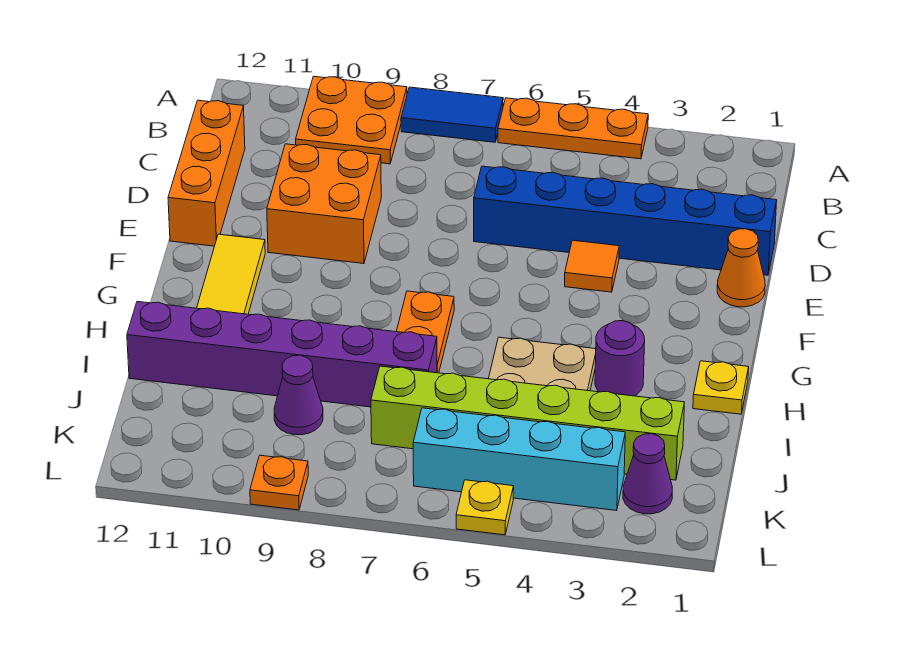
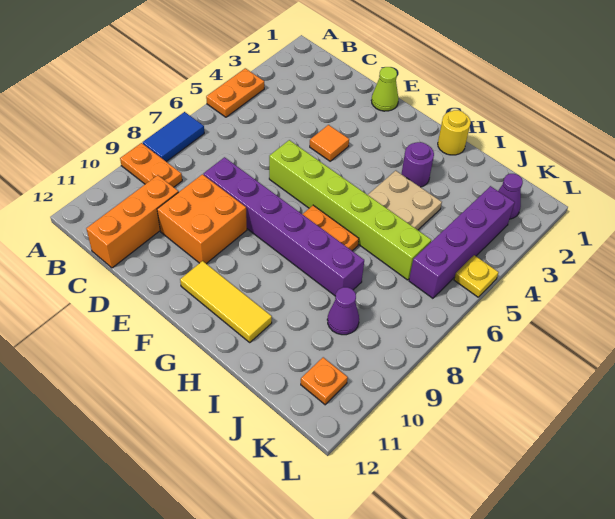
orange plate A4:A6 level 1 -> orange plate A4:A5 level 1
orange plate A9:B10 level 1 -> orange plate A9:B9 level 1
orange brick C12:E12 level 1 -> orange brick C10:C12 level 1
blue brick D1:D6 level 1 -> none
orange cone E1 level 1 -> lime cone E1 level 1
yellow plate H1 level 1 -> yellow round brick H1 level 1
purple brick I7:I12 level 1 -> purple brick D8:I8 level 1
lime brick J2:J7 level 1 -> lime brick E6:J6 level 1
cyan brick K3:K6 level 1 -> purple brick K3:K6 level 1
orange plate L9 level 1 -> orange plate K11 level 1

